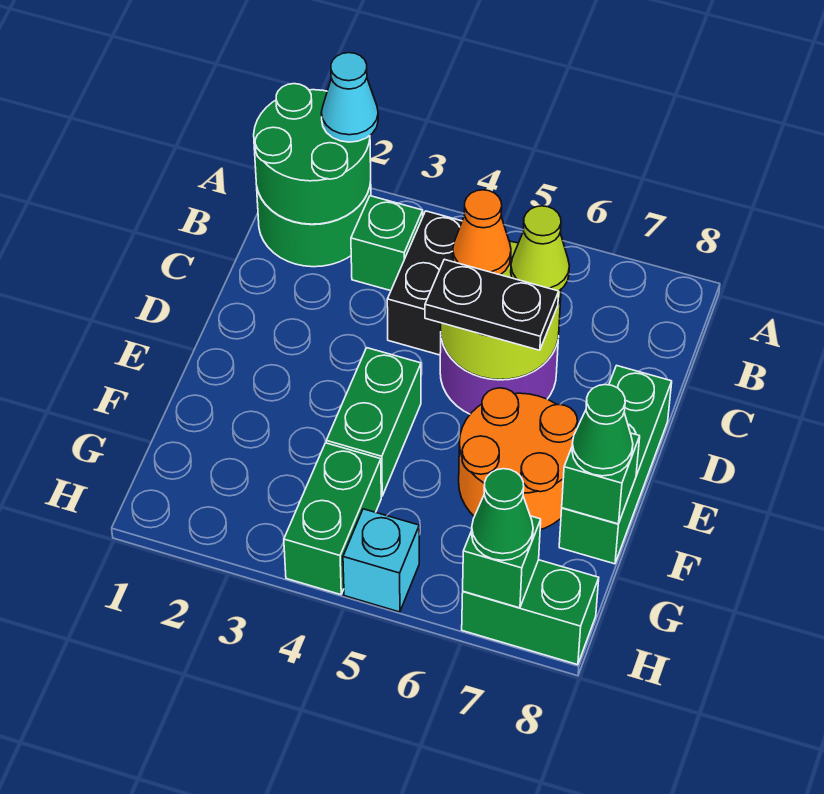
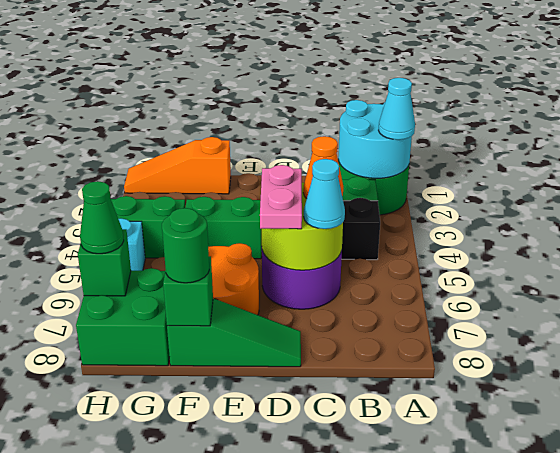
green round brick A1:B2 level 2 -> cyan round brick A1:B2 level 2
lime cone C6 level 3 -> cyan cone C6 level 3
black plate D5:D6 level 3 -> pink plate D5:D6 level 3
green brick D8:F8 level 1 -> green slope D8:F8 level 1 top F
none -> orange slope F1:H1 level 1 top F
green cone F8 level 3 -> green round brick F8 level 3
green brick H7:H8 level 1 -> green brick G7:H8 level 1

